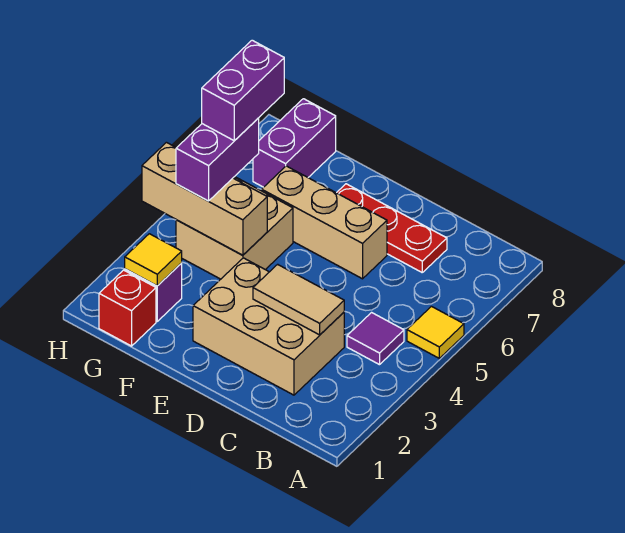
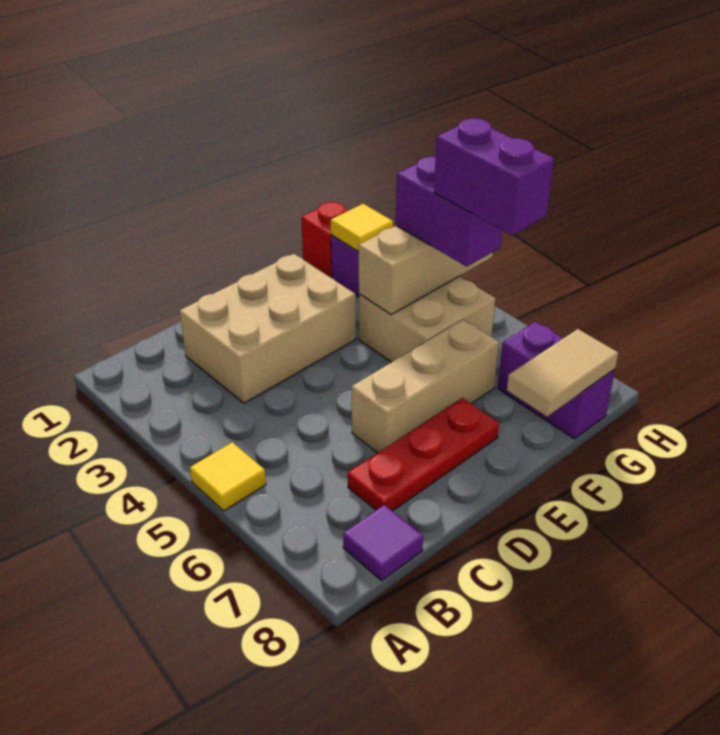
purple tile B4 level 1 -> purple tile B8 level 1
tan tile C3:D3 level 2 -> tan tile F8:G8 level 2

